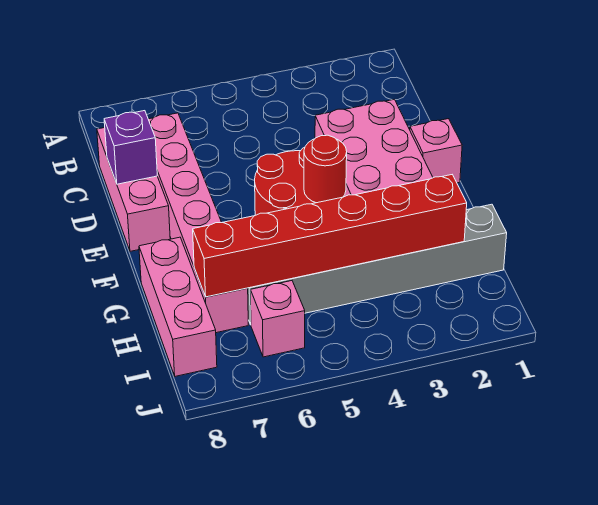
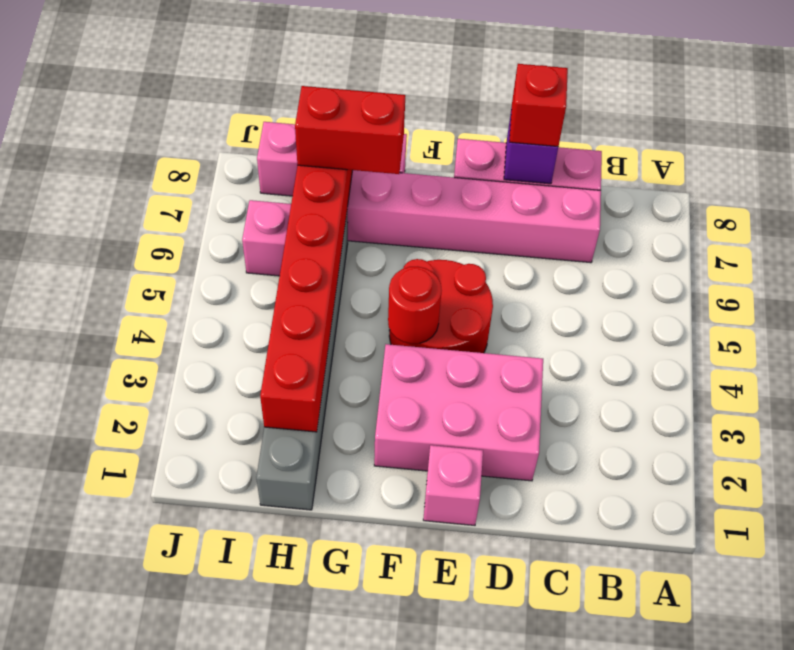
none -> red brick D8 level 3
none -> red brick G7:H7 level 3

